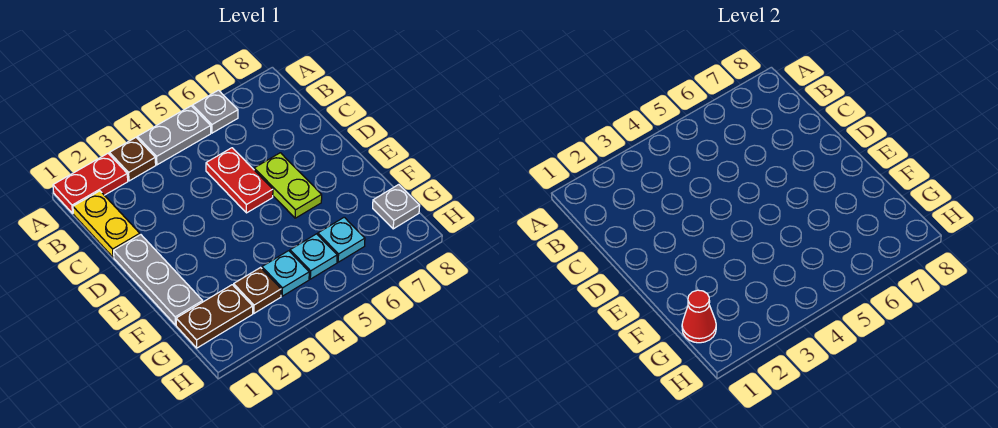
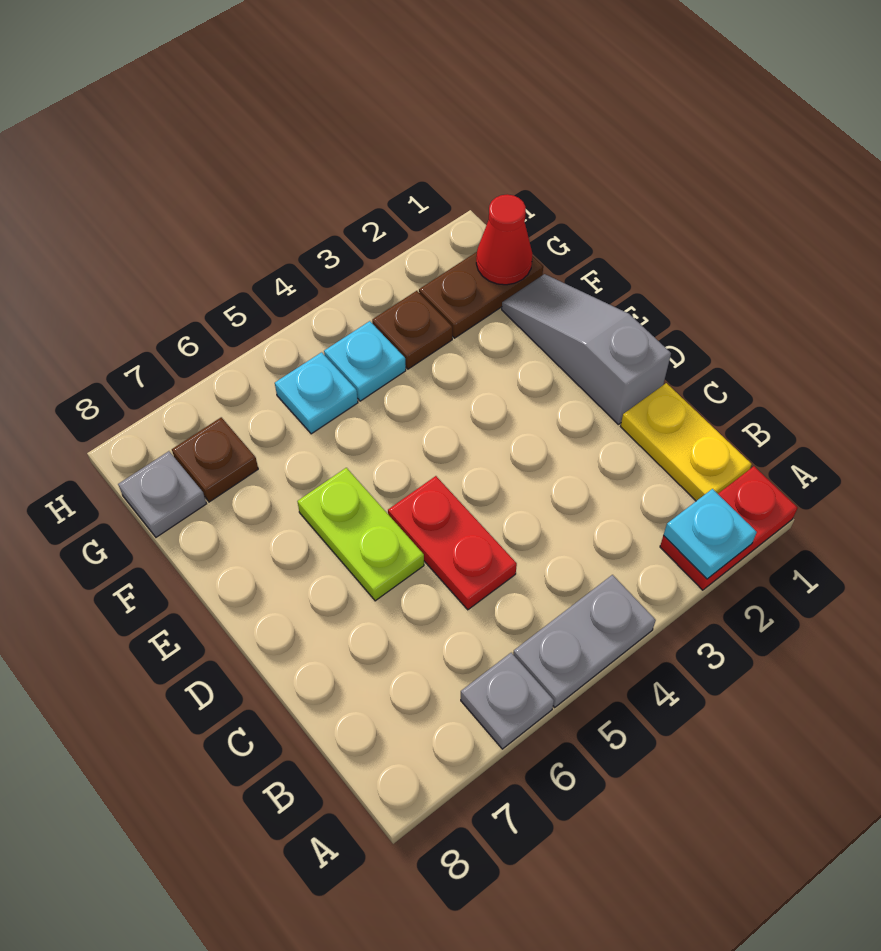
brown plate A3 level 1 -> brown plate G7 level 1
grey plate D1:F1 level 1 -> grey slope D1:F1 level 1 top D
cyan plate G6 level 1 -> cyan plate A2 level 2

